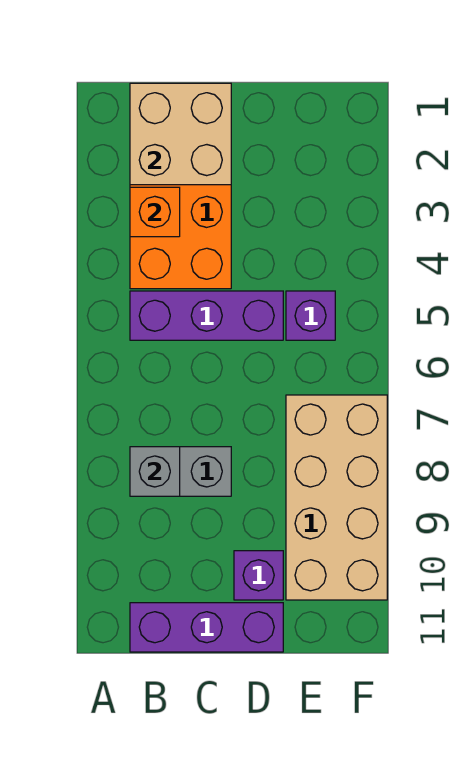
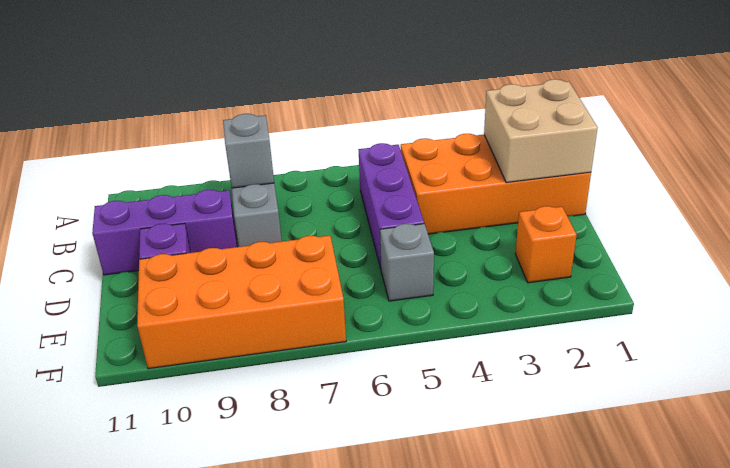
orange brick B3 level 2 -> orange brick E2 level 1
purple brick B11:D11 level 1 -> purple brick C9:C11 level 1
purple brick E5 level 1 -> grey brick E5 level 1
tan brick E7:F10 level 1 -> orange brick E7:F10 level 1

